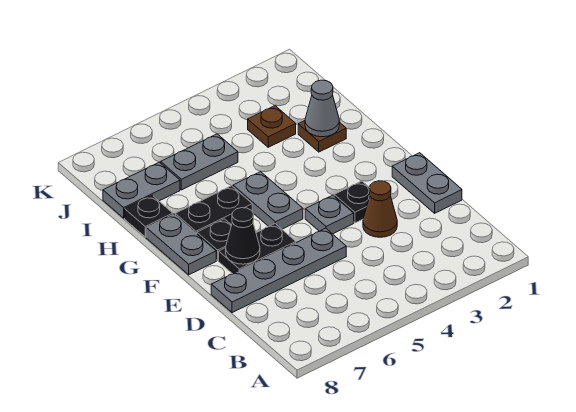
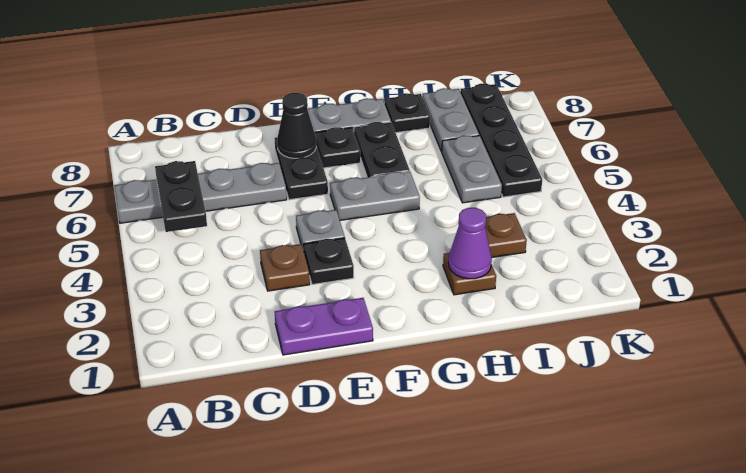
none -> black plate B5:B6 level 2
grey plate D1:E1 level 1 -> purple plate D1:E1 level 1
brown cone D3 level 1 -> brown plate D3 level 1
grey plate D5:D8 level 1 -> grey plate A6:D6 level 1
grey cone H2 level 2 -> purple cone H2 level 2
none -> black plate J5:J8 level 1

